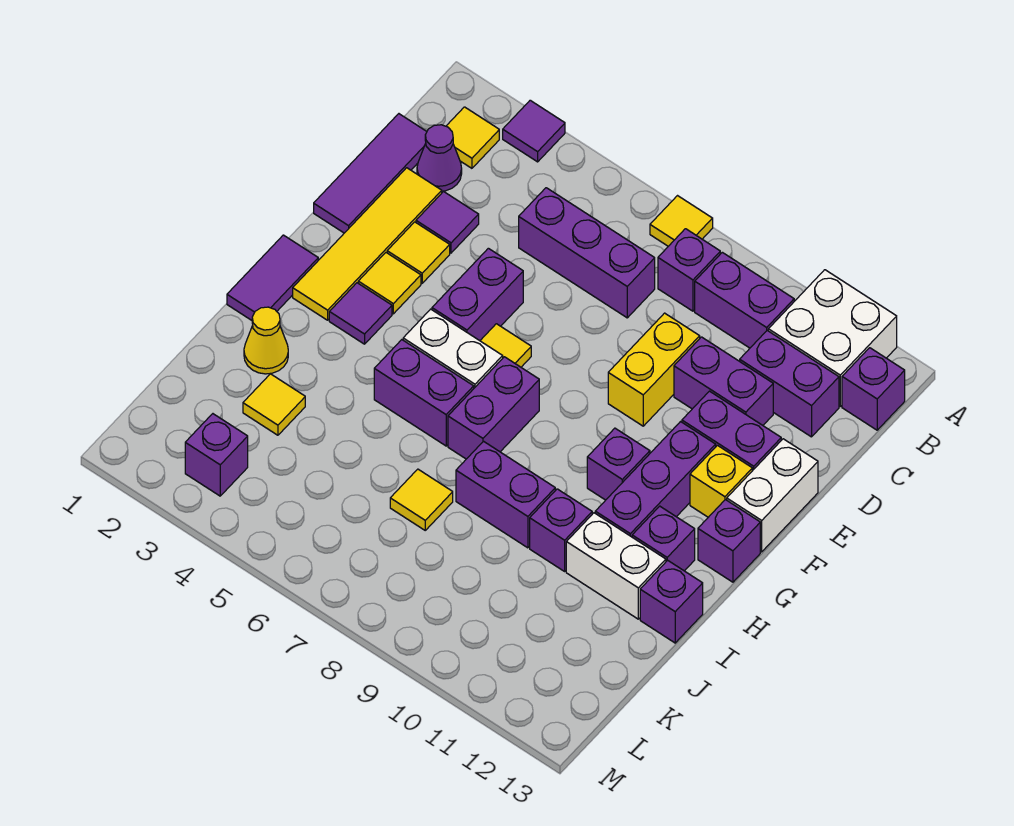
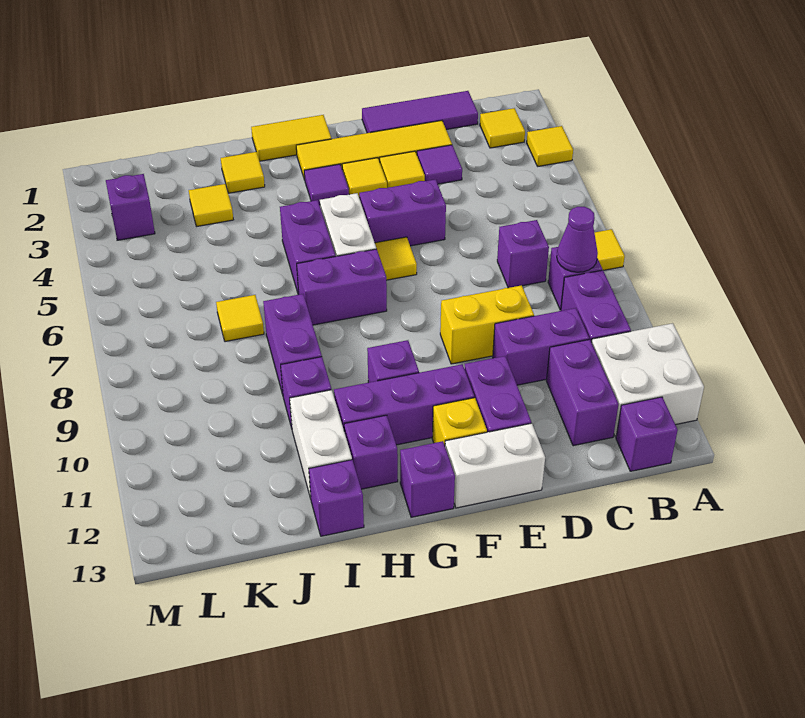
purple tile A3 level 1 -> yellow tile A3 level 1
purple cone C2 level 1 -> purple cone B8 level 2
purple brick C5:C7 level 1 -> purple brick C7 level 1
purple brick D10:D11 level 1 -> purple brick C10:D10 level 1
purple tile G1:H1 level 1 -> yellow tile G1:H1 level 1
yellow cone I2 level 1 -> yellow tile I2 level 1

